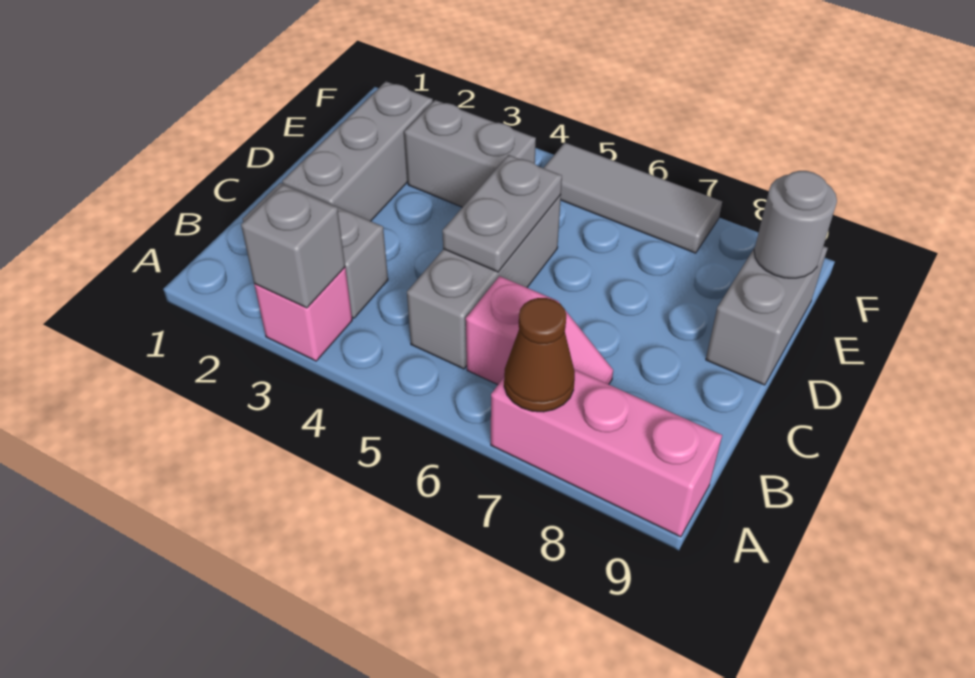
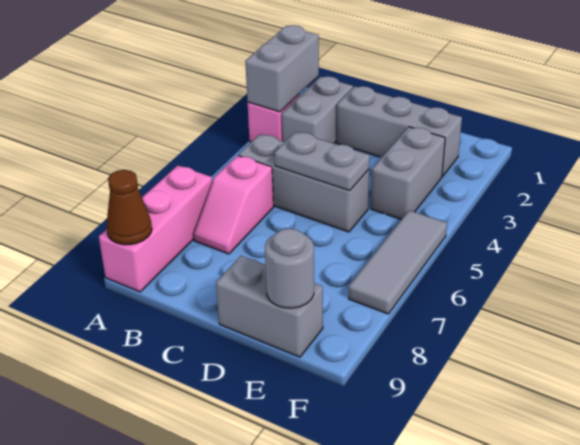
grey brick A3 level 2 -> grey brick A2:A3 level 2
brown cone A7 level 2 -> brown cone A9 level 2

